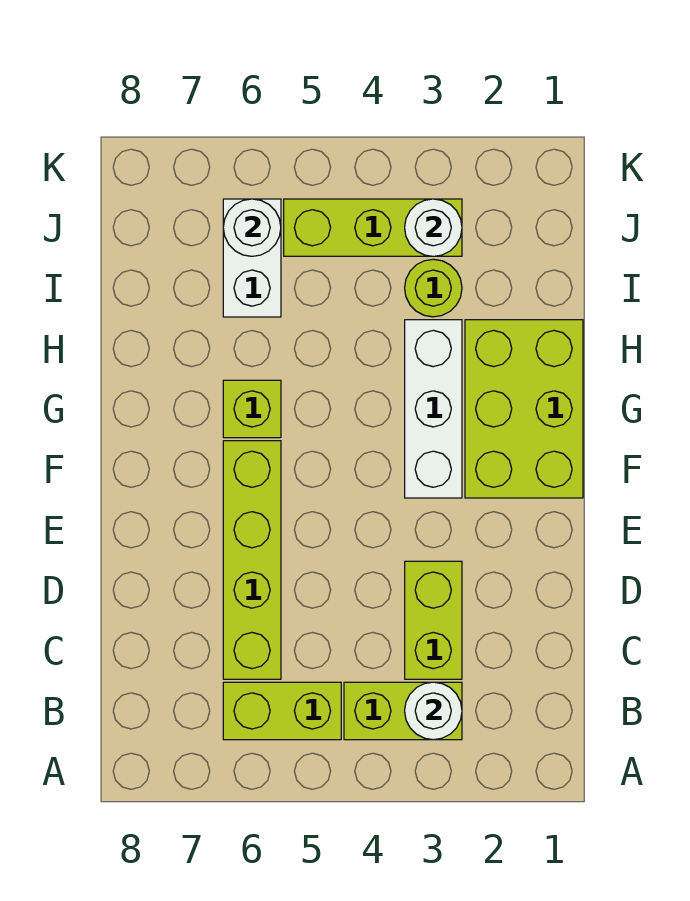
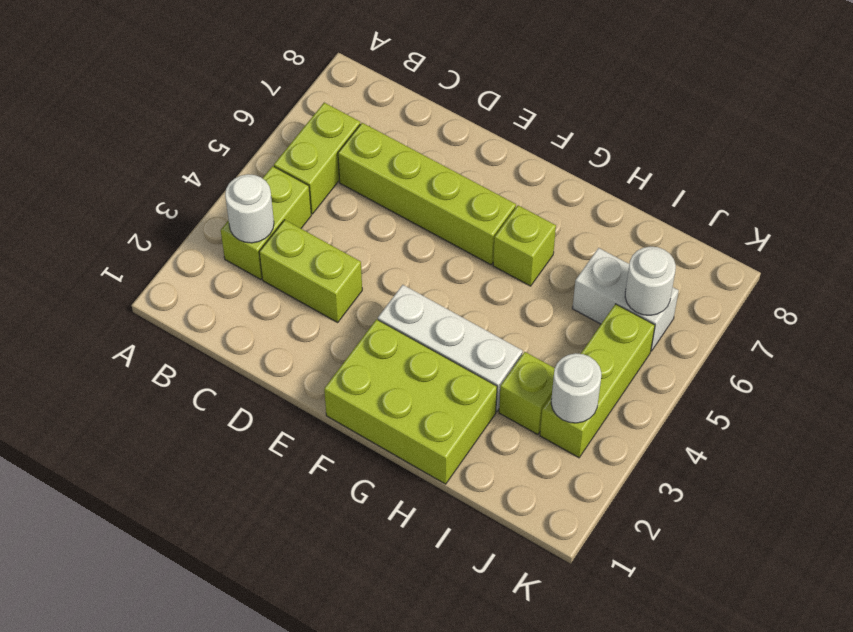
lime round brick I3 level 1 -> lime brick I3 level 1

